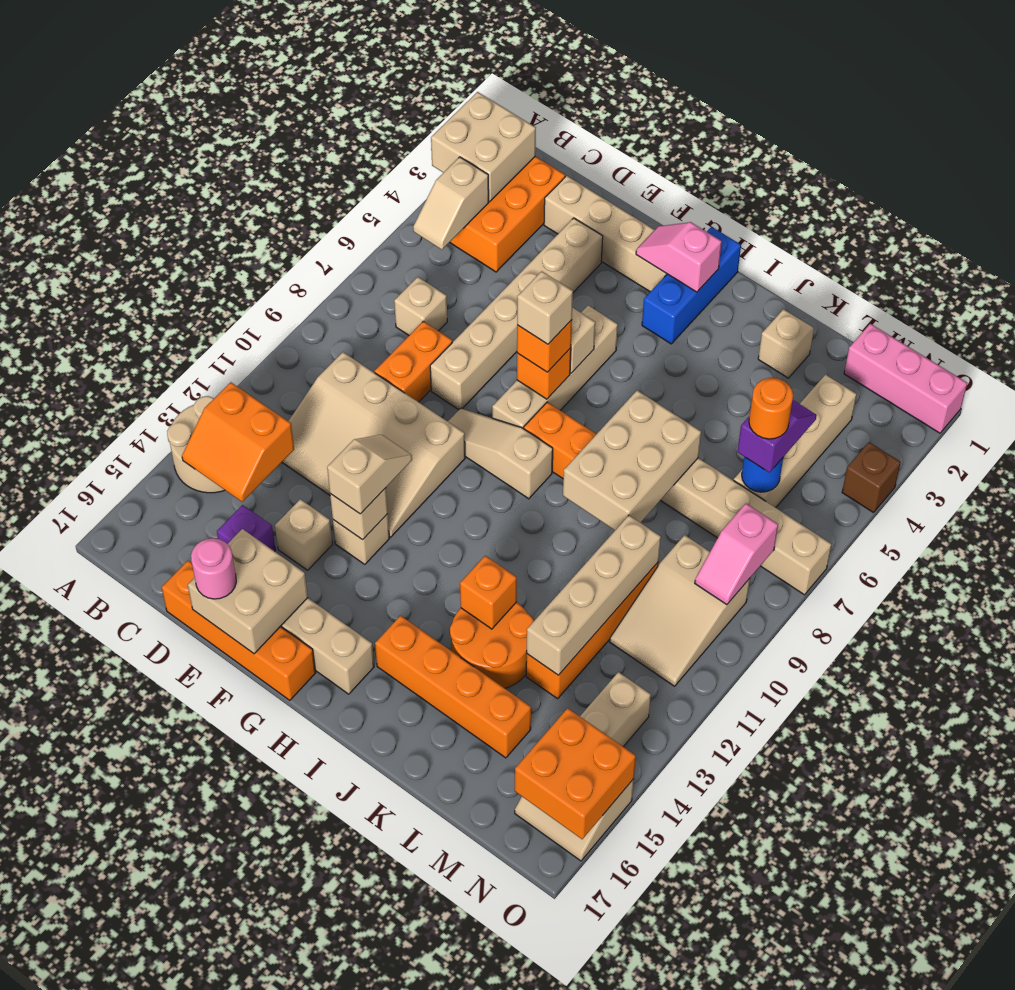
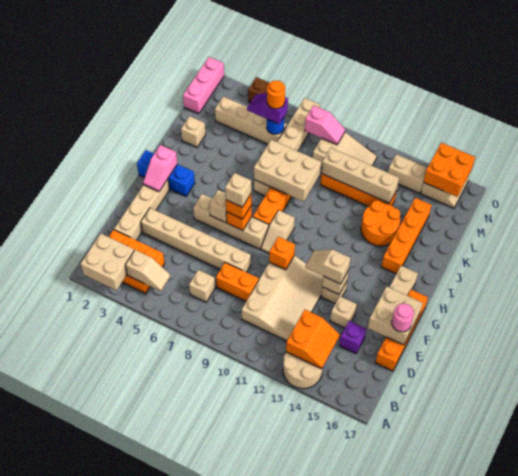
tan slope F9:H9 level 1 top H -> tan slope G9:H9 level 1 top H
orange brick J13 level 2 -> orange brick F10 level 2

